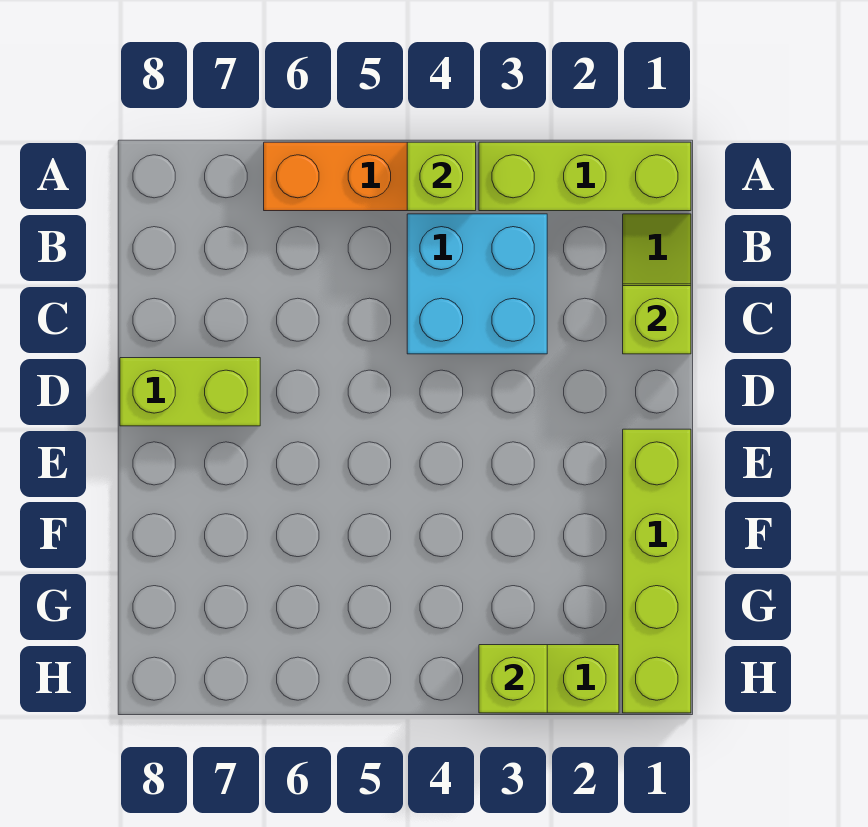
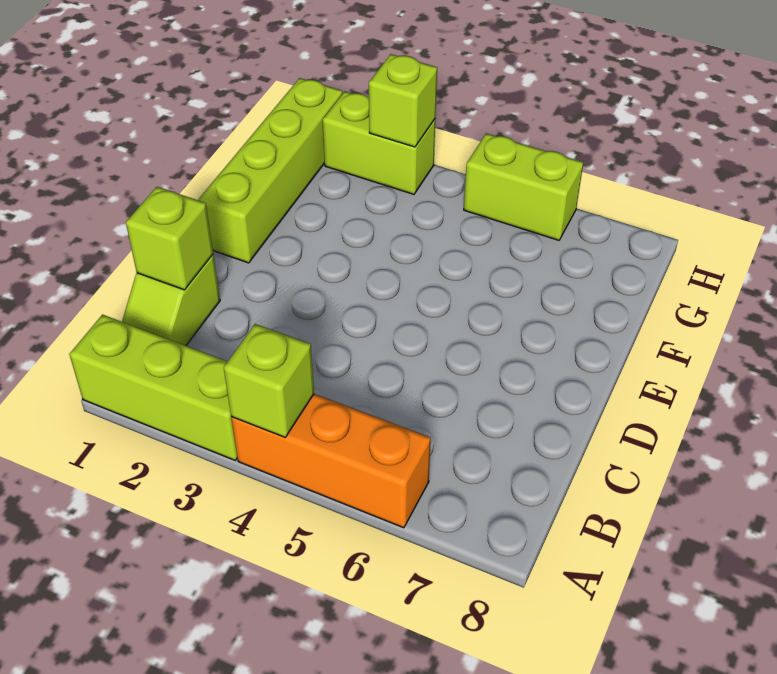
cyan brick B3:C4 level 1 -> none
lime brick D7:D8 level 1 -> lime brick H5:H6 level 1

